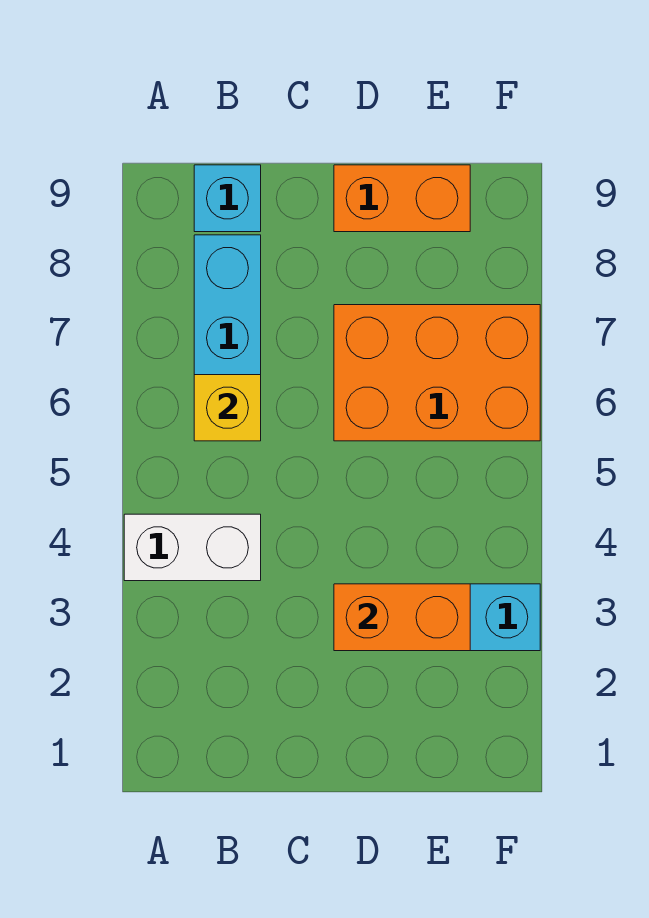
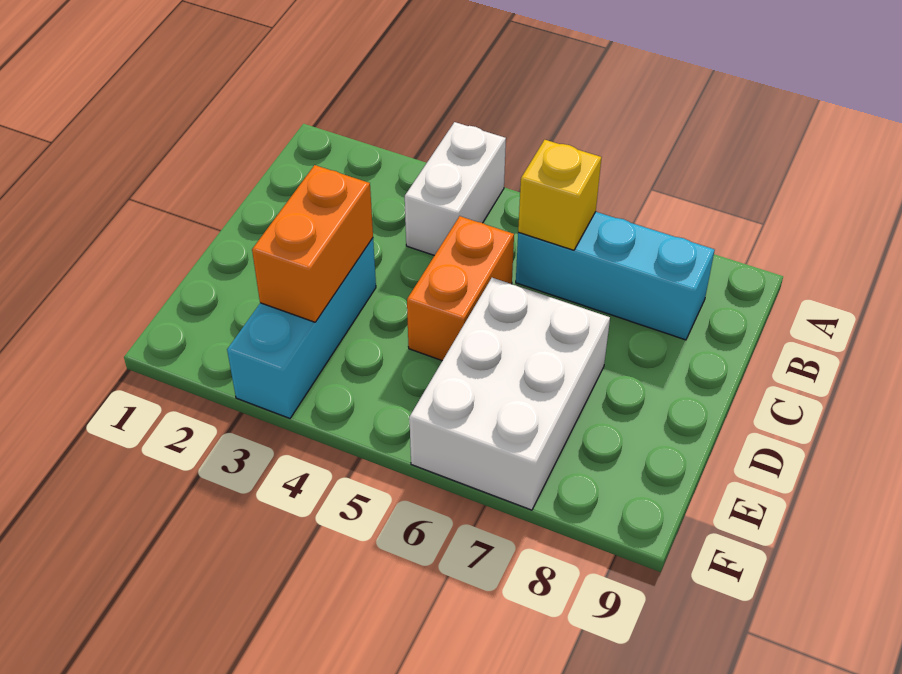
cyan brick B9 level 1 -> none
orange brick D6:F7 level 1 -> white brick D6:F7 level 1
orange brick D9:E9 level 1 -> orange brick C5:D5 level 1

